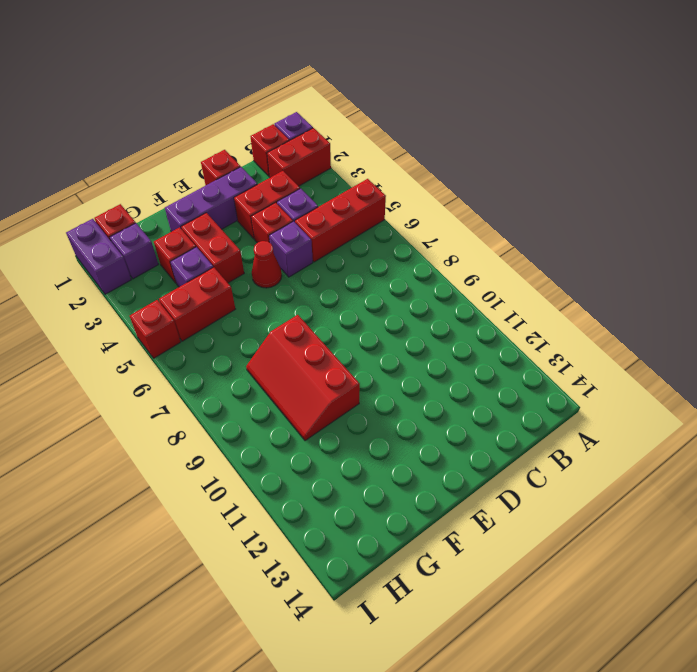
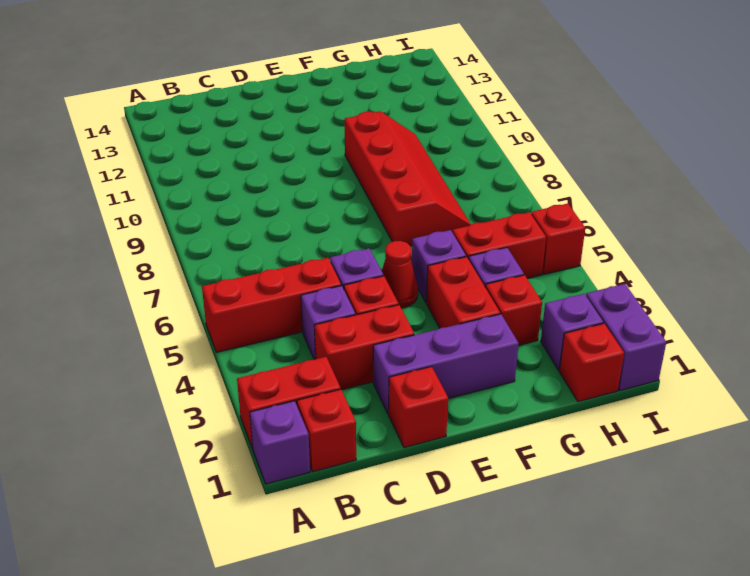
none -> purple brick F5 level 1
red slope F8:G10 level 1 top F -> red slope F7:G10 level 1 top F

